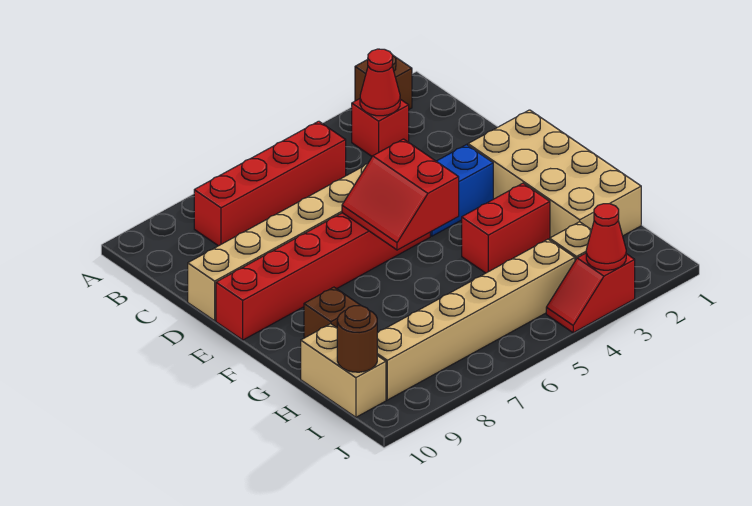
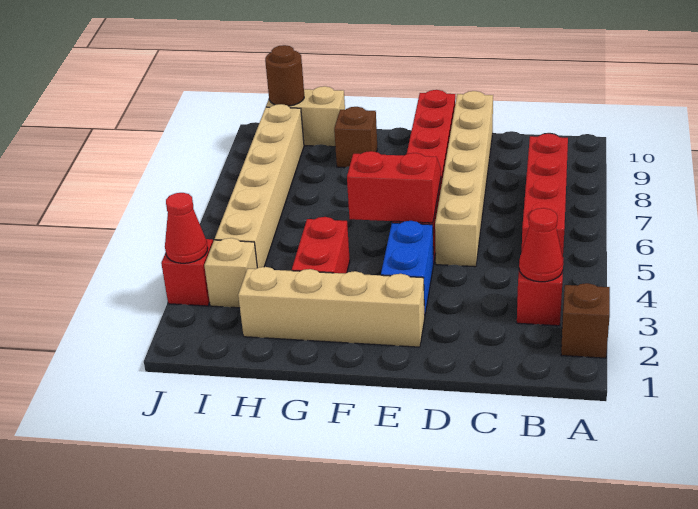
tan brick E1:H2 level 1 -> tan brick E2:H2 level 1

